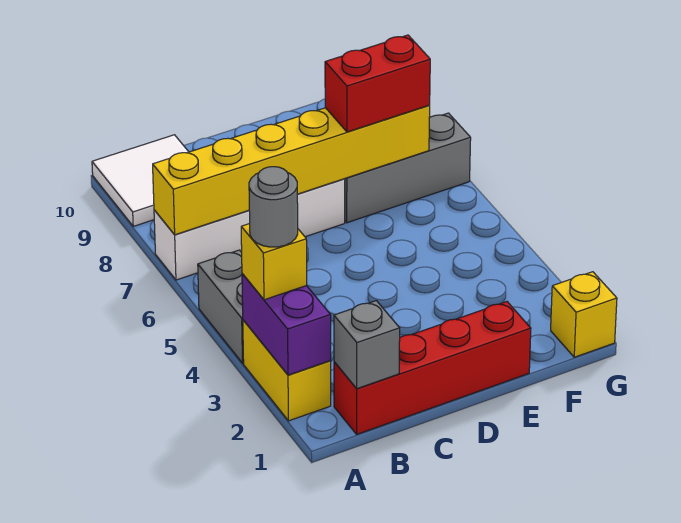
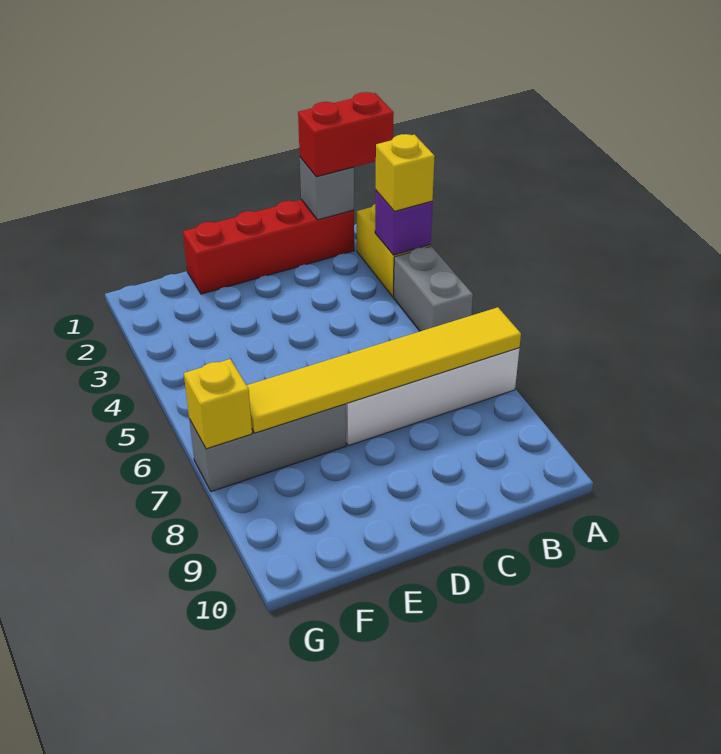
purple brick A2:A3 level 2 -> purple brick A3 level 2
grey round brick A3 level 4 -> none
yellow brick A7:F7 level 2 -> yellow tile A7:F7 level 2
white tile A9:B10 level 1 -> none
red brick E7:F7 level 3 -> red brick A1:B1 level 3
yellow brick G1 level 1 -> yellow brick G7 level 2

